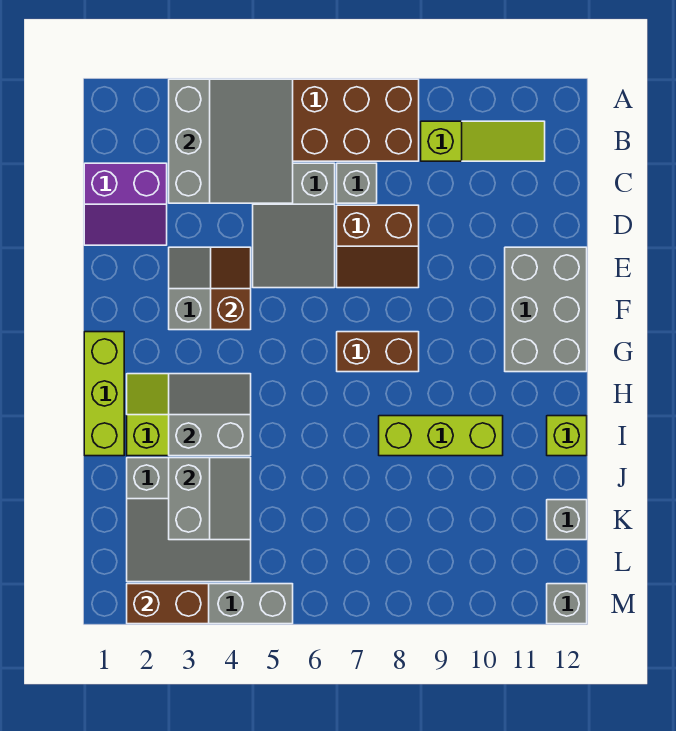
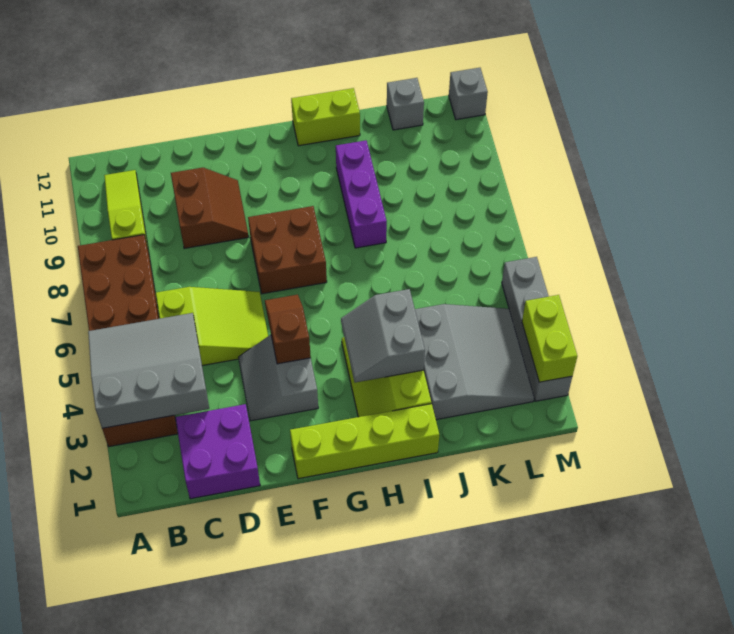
purple slope C1:D2 level 1 top C -> purple brick C1:D2 level 1
grey slope C5:E6 level 1 top C -> lime slope C5:E6 level 1 top C
grey brick C7 level 1 -> none
brown slope D7:E8 level 1 top D -> brown slope D9:E10 level 1 top D
brown slope E4:F4 level 2 top F -> brown slope F4:F5 level 2 top 4
grey brick E11:G12 level 1 -> none
lime brick G1:I1 level 1 -> lime brick F1:I1 level 1
brown brick G7:G8 level 1 -> brown brick F7:G8 level 1
lime brick I8:I10 level 1 -> purple brick I8:I10 level 1
lime brick I12 level 1 -> lime brick H12:I12 level 1
grey slope J3:K4 level 2 top 3 -> none
brown brick M2:M3 level 2 -> lime brick M2:M3 level 2

